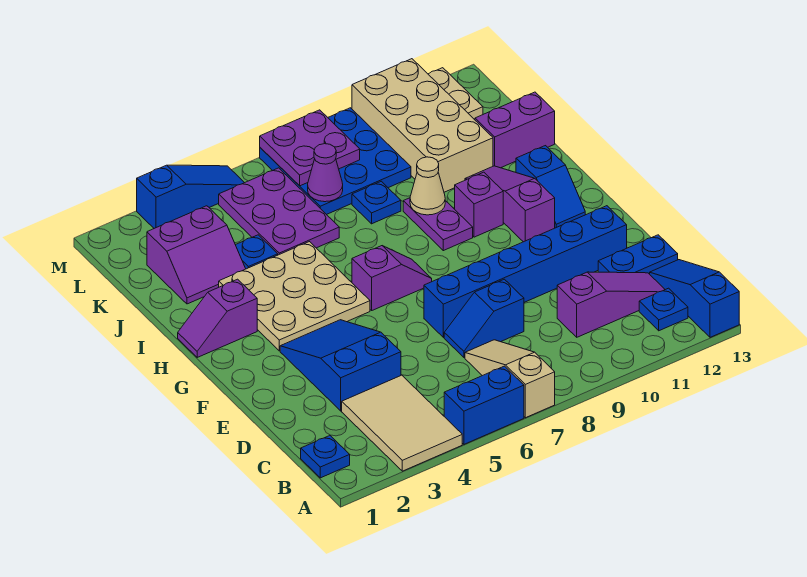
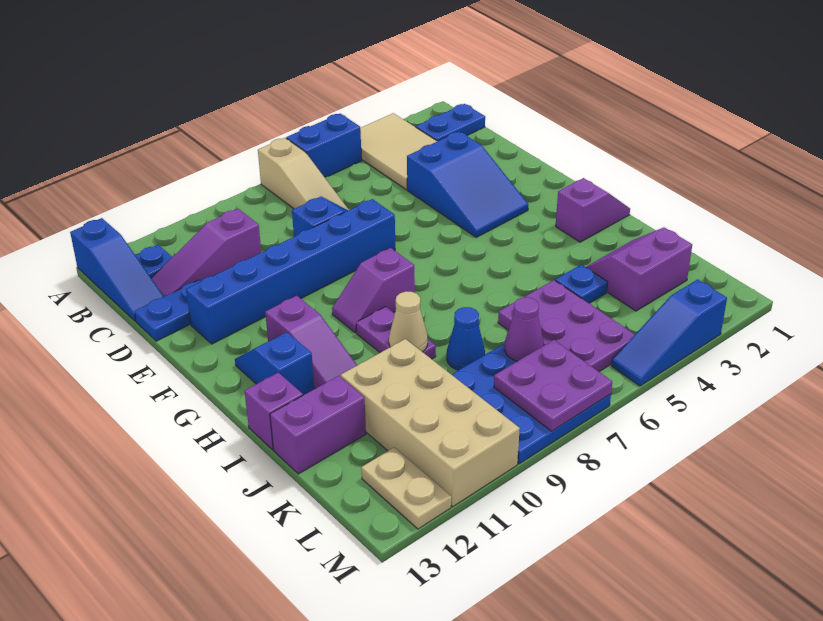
blue plate B1 level 1 -> blue plate B1:B2 level 1
tan plate G3:I5 level 1 -> none
purple slope G6:G7 level 1 top 6 -> purple slope G8:G9 level 1 top 8
purple brick H10 level 1 -> purple brick I13 level 1
blue plate J8 level 1 -> blue cone J8 level 1

